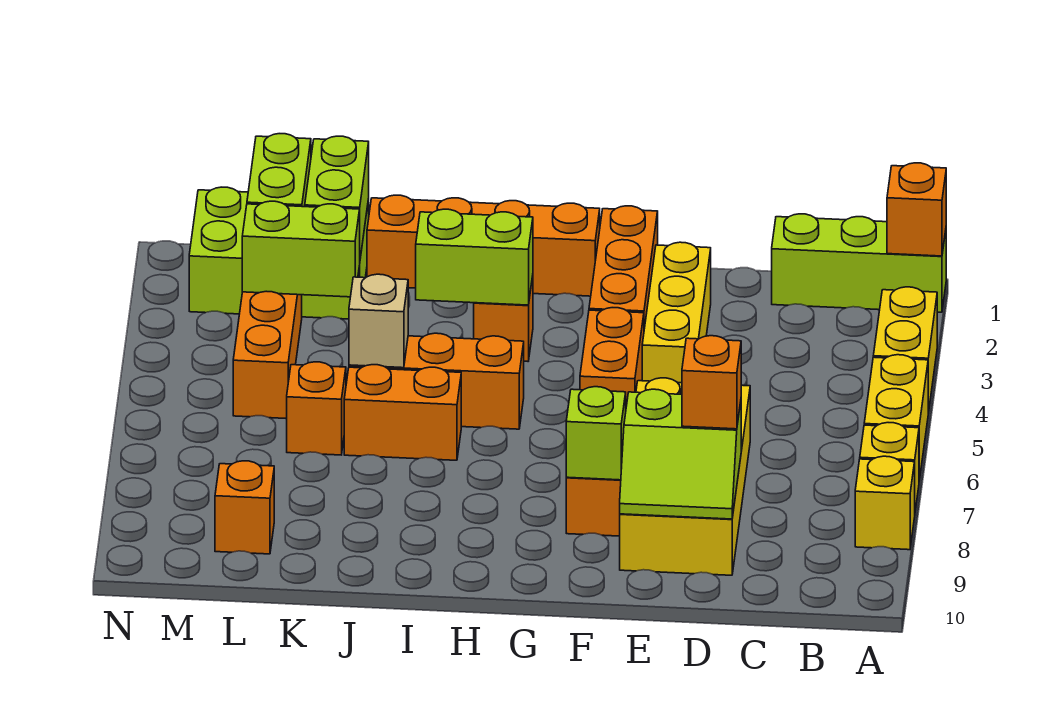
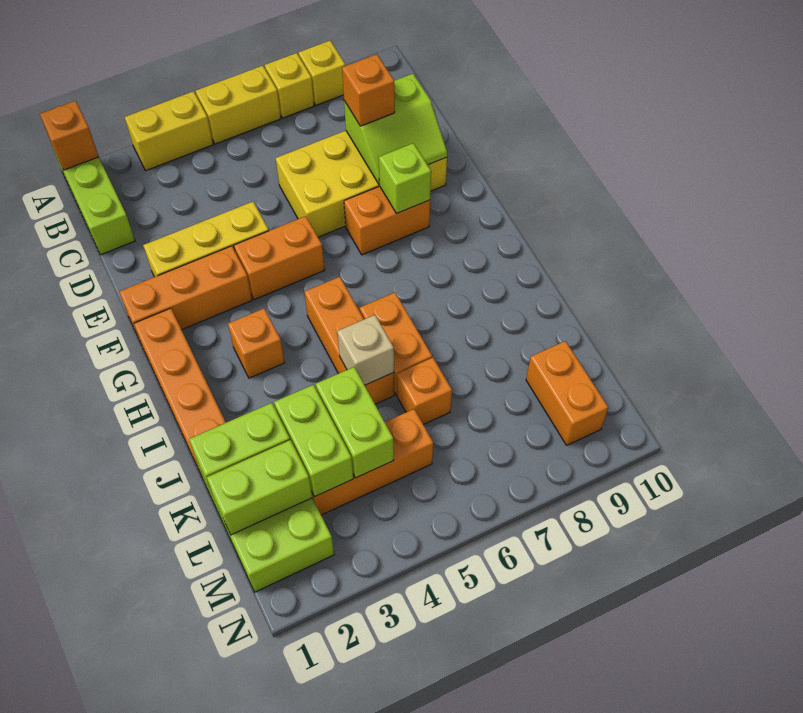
lime slope D8:E9 level 2 top 8 -> lime slope D8:E9 level 2 top D
lime brick H3:I3 level 2 -> lime brick K4:L4 level 2
orange brick L9 level 1 -> orange brick L9:M9 level 1

